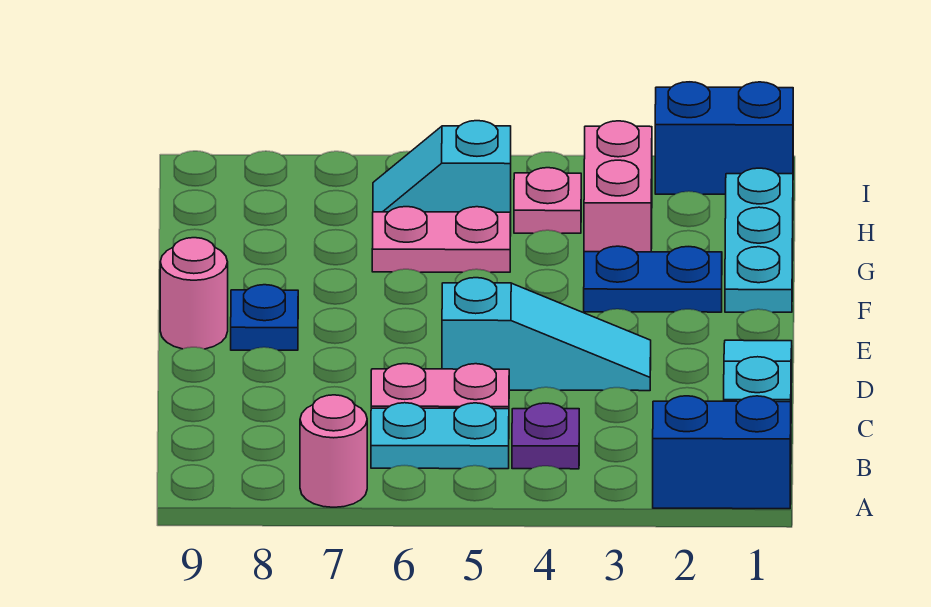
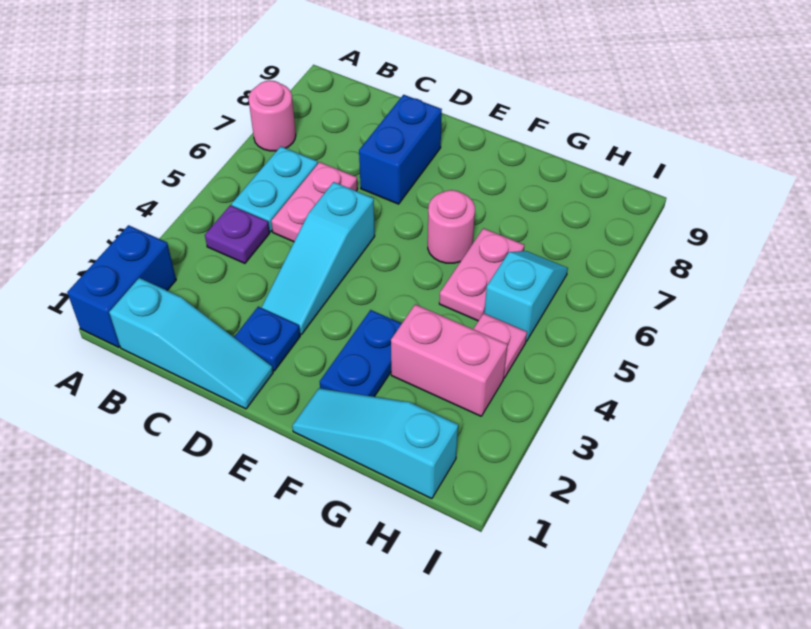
blue plate E8 level 1 -> blue plate D2 level 1
pink round brick E9 level 1 -> pink round brick F6 level 1
cyan plate F1:H1 level 1 -> cyan slope F1:H1 level 1 top H
blue brick I1:I2 level 1 -> blue brick D7:D8 level 1

